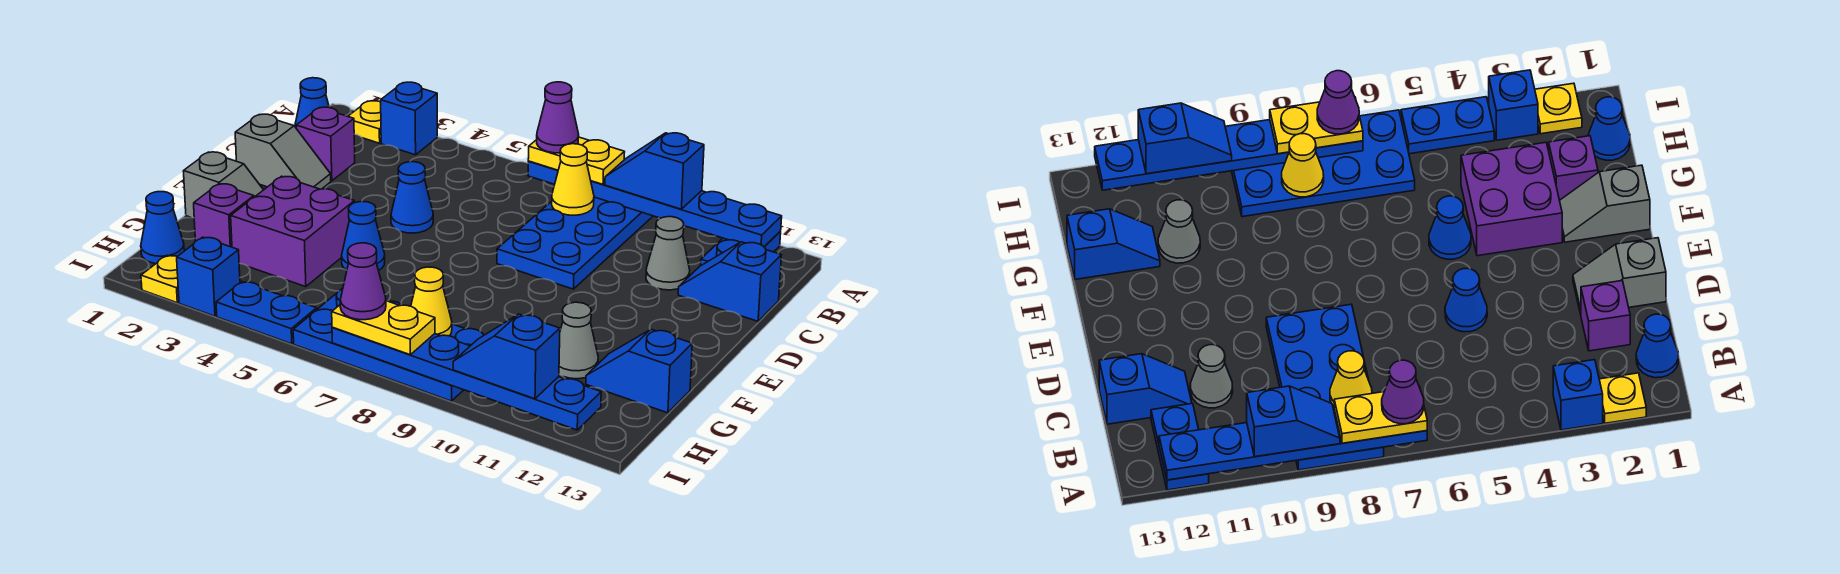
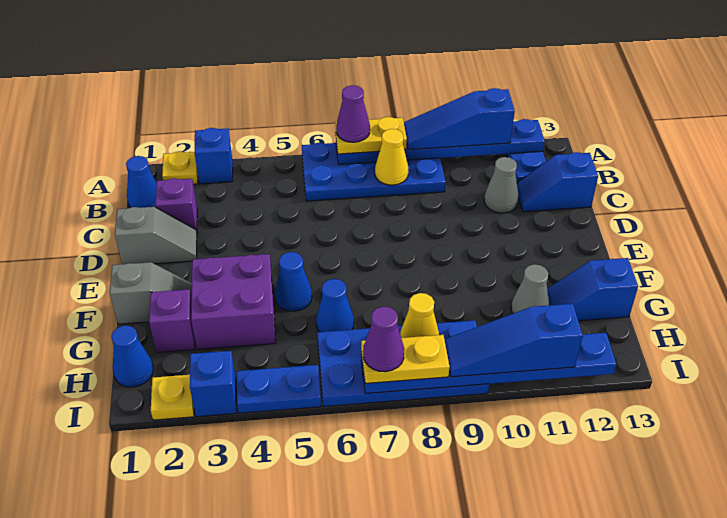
blue plate A8:D9 level 1 -> blue plate A6:B9 level 1
blue slope A9:A10 level 3 top 10 -> blue slope A9:A11 level 3 top 11
blue cone D5 level 1 -> blue cone G6 level 1
blue slope I10:I11 level 3 top 11 -> blue slope I9:I11 level 3 top 11

